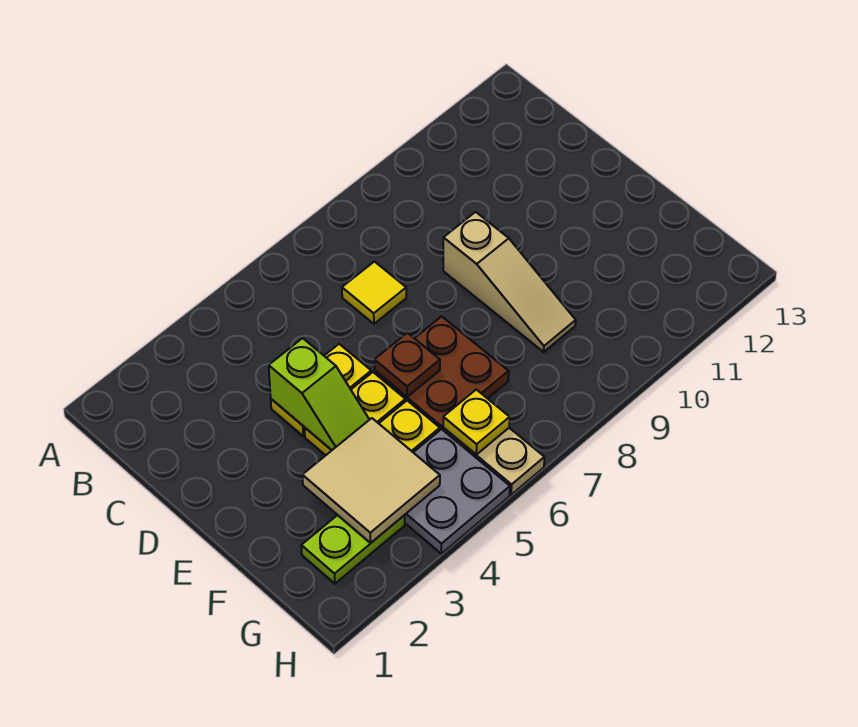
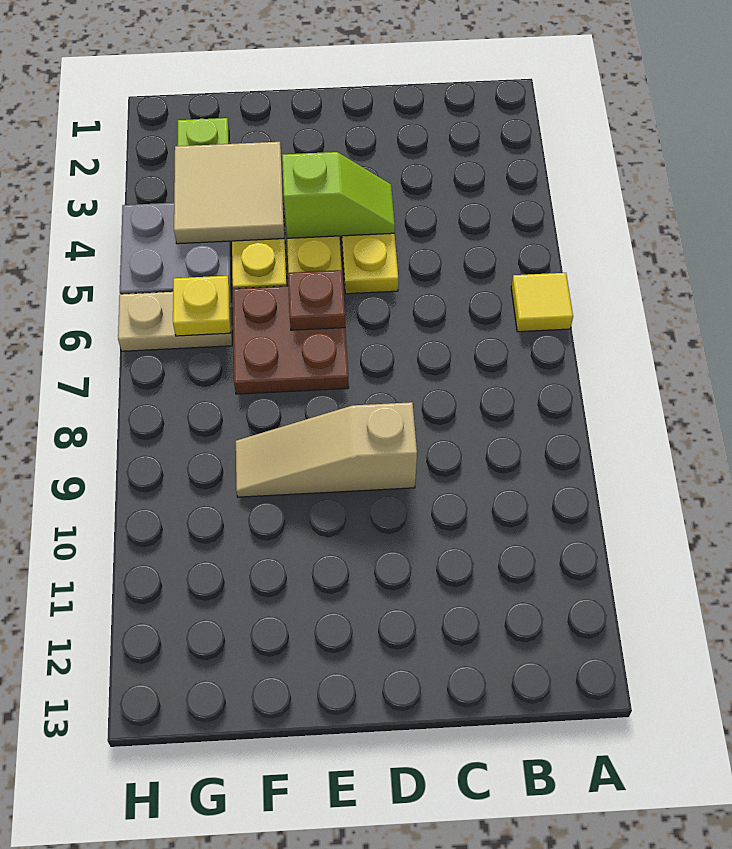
yellow tile C7 level 1 -> yellow tile A6 level 1
lime slope D4:E4 level 2 top D -> lime slope D4:E4 level 2 top E

